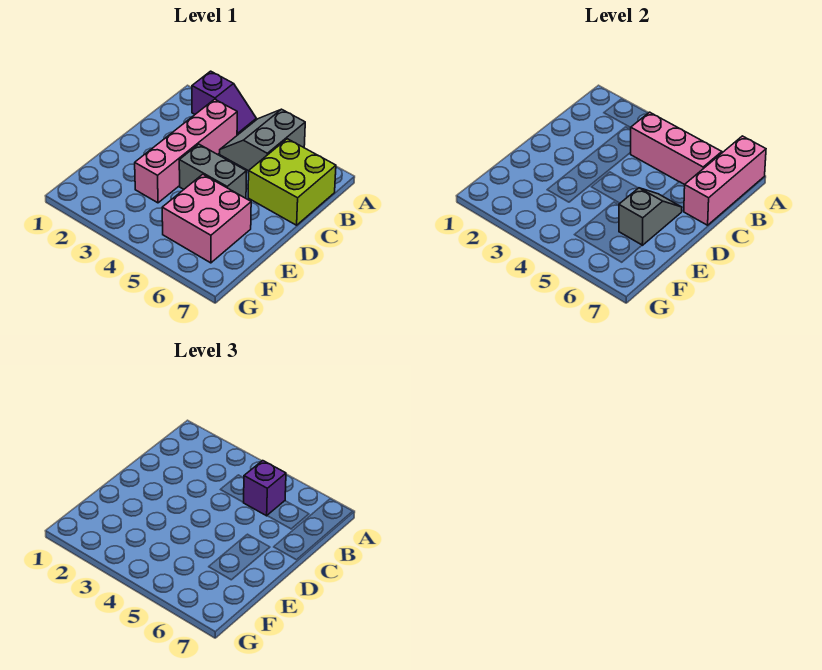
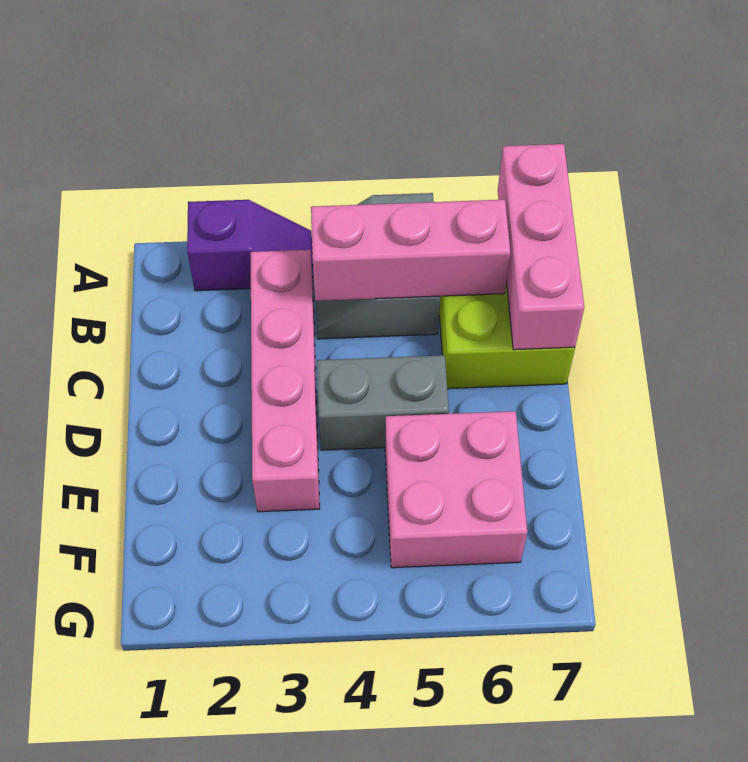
purple brick B5 level 3 -> none
grey slope D6:E6 level 2 top E -> none

